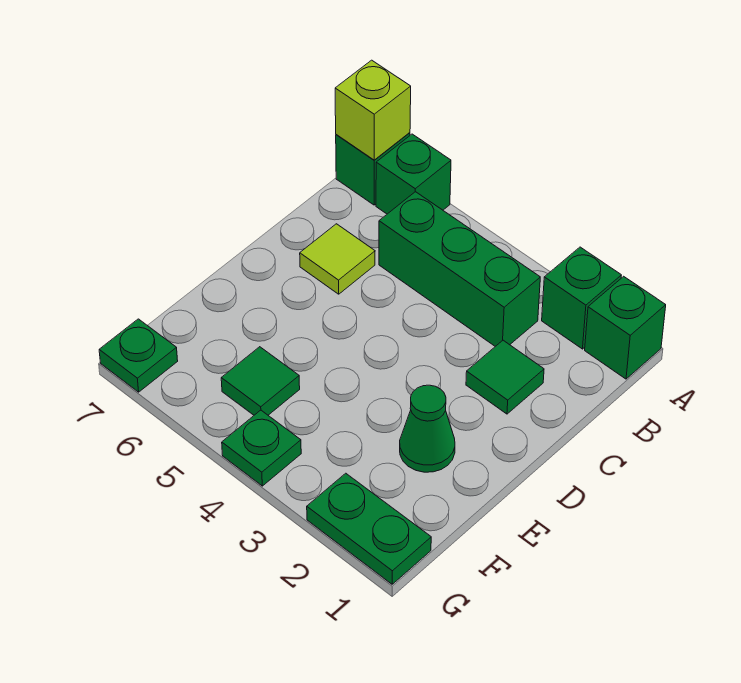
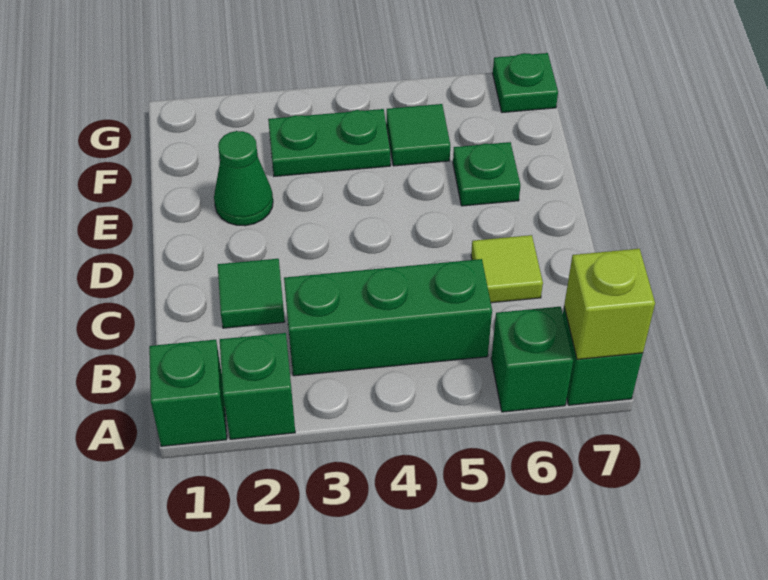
green plate G1:G2 level 1 -> green plate F3:F4 level 1
green plate G4 level 1 -> green plate E6 level 1

